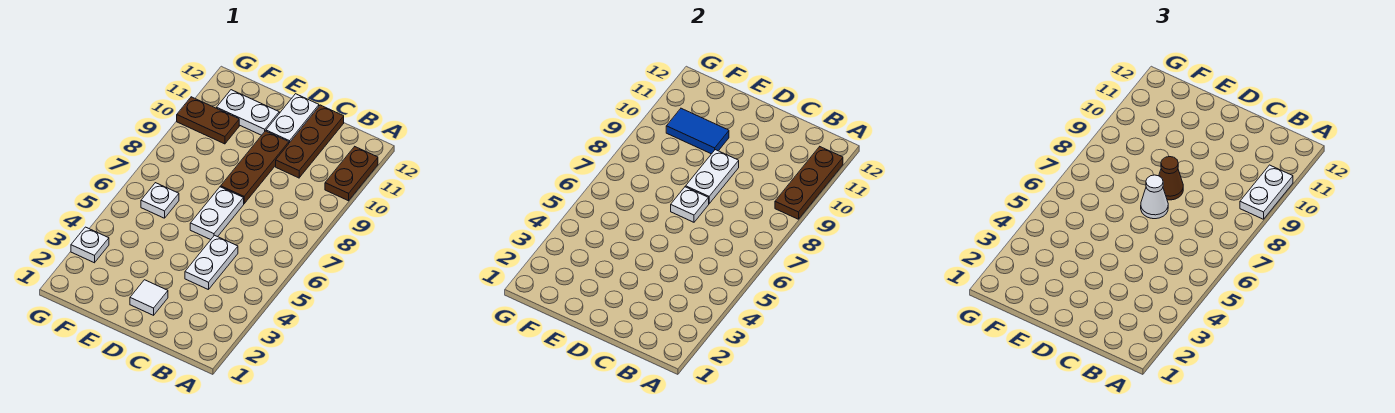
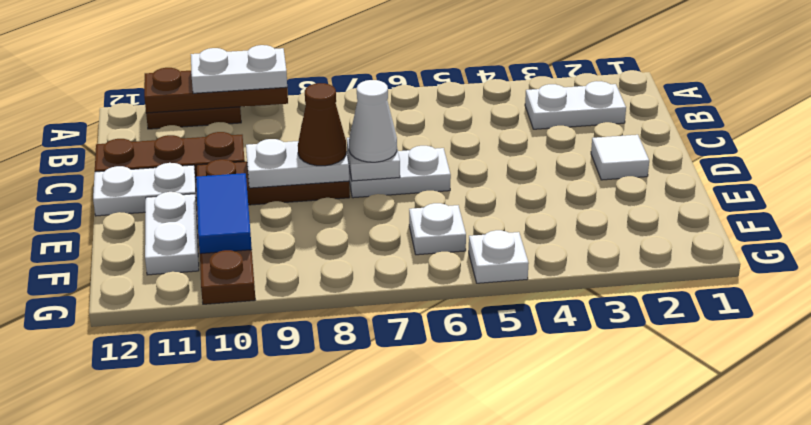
white plate C4:C5 level 1 -> white plate B2:B3 level 1
white plate G3 level 1 -> white plate G5 level 1

